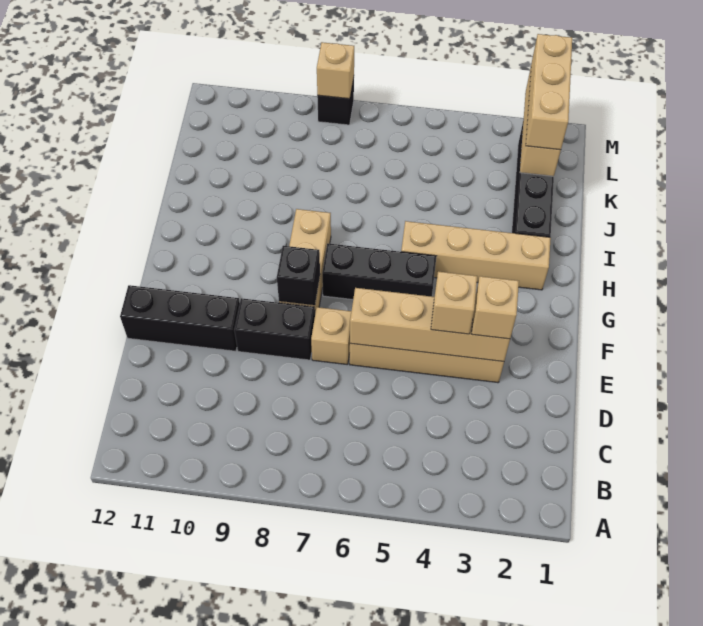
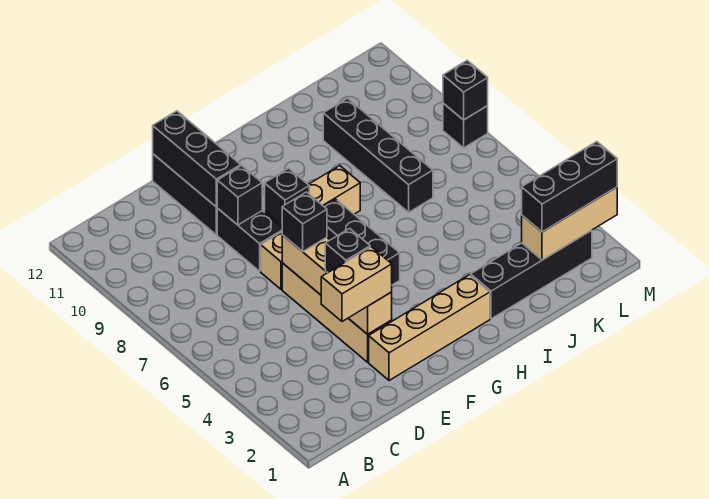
tan brick E3 level 3 -> tan brick D3:E3 level 3
tan brick E4 level 3 -> black brick E4 level 3
none -> black brick E6 level 3
none -> black brick E9 level 2
none -> black brick E10:E12 level 2
tan brick H2:H5 level 1 -> tan brick E2:H2 level 1
none -> black brick J7:J10 level 1
tan brick K2:M2 level 3 -> black brick K2:M2 level 3
tan brick M8 level 2 -> black brick M8 level 2

